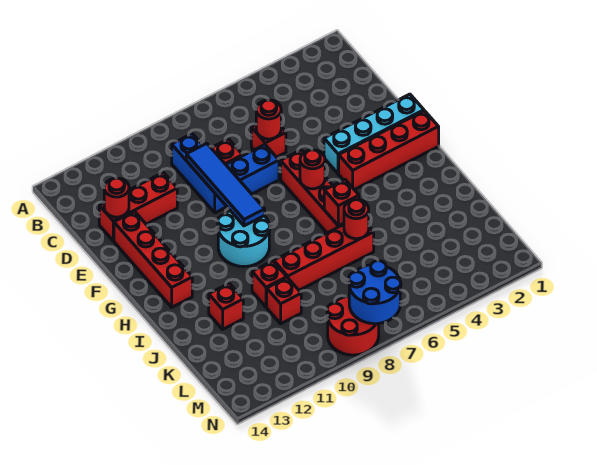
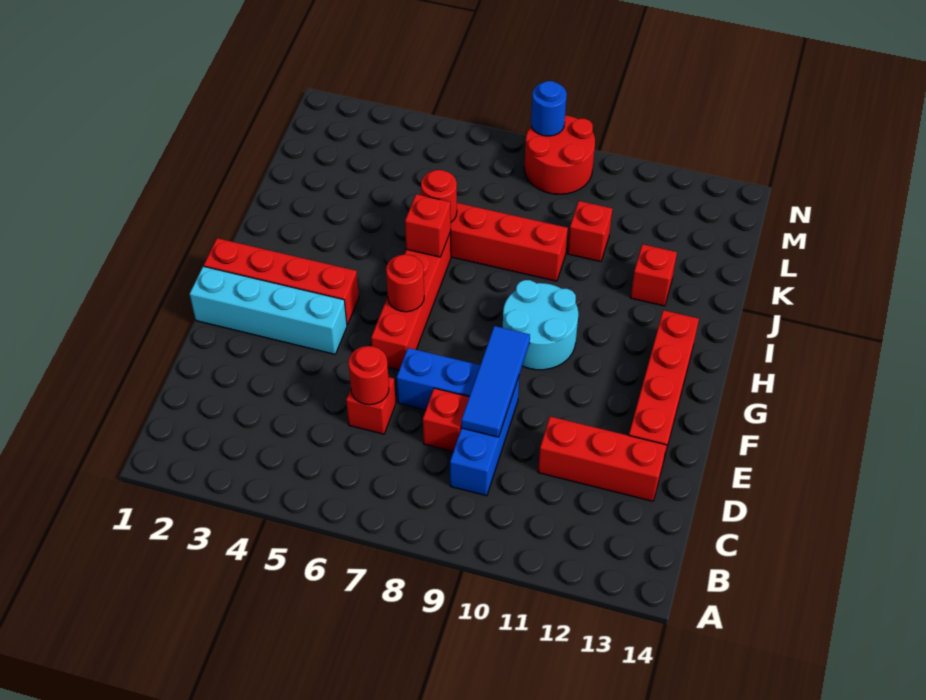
blue tile D9:G9 level 2 -> blue tile D9:F9 level 2
red round brick D13 level 2 -> none
red brick J10 level 1 -> none
blue round brick M7:N8 level 2 -> blue round brick N8 level 2

